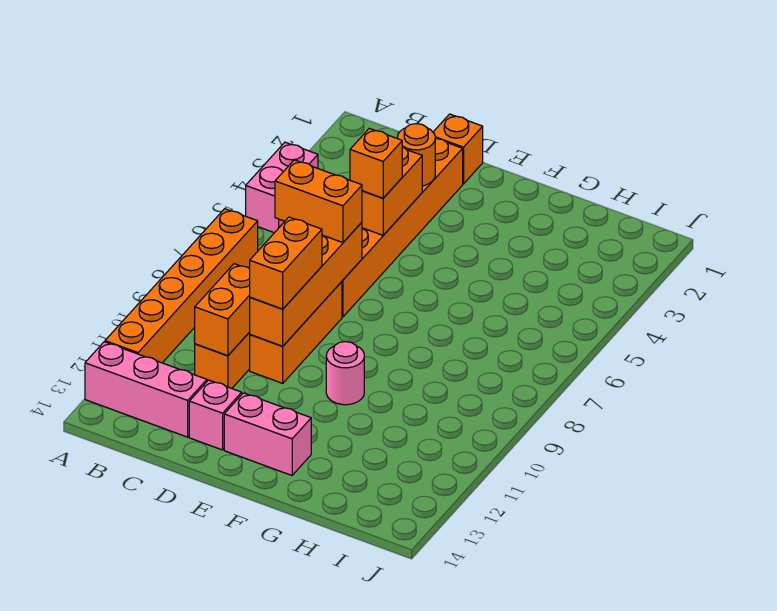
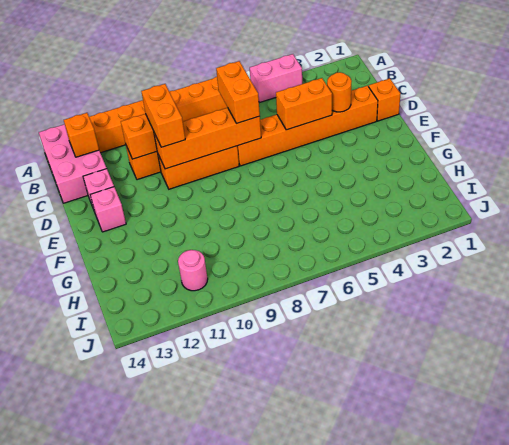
pink brick A13:C13 level 1 -> pink brick A13:C14 level 1
orange brick D5 level 3 -> orange brick B13 level 2
orange brick D9:D10 level 3 -> orange brick C10:D10 level 3
pink brick E13:F13 level 1 -> pink brick E13 level 1
pink round brick F10 level 1 -> pink round brick I11 level 1

